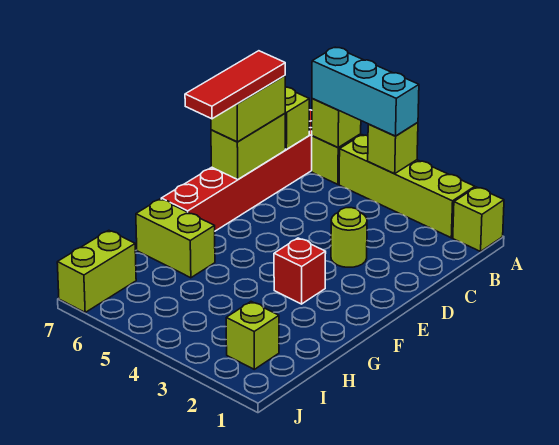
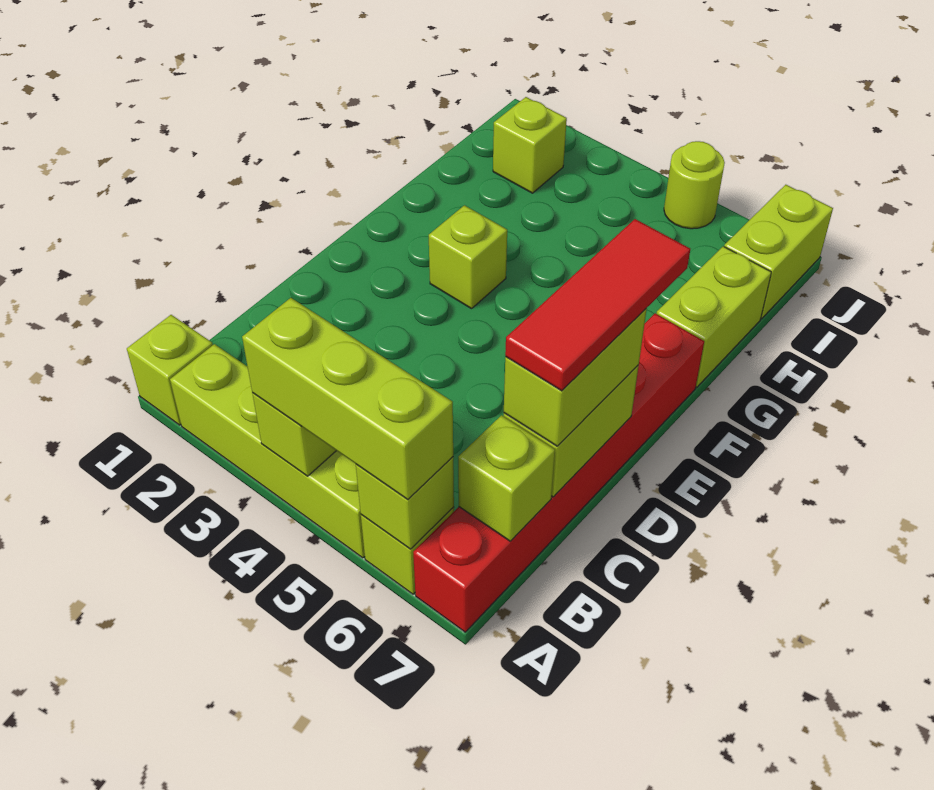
cyan brick A4:A6 level 3 -> lime brick A4:A6 level 3
lime round brick D3 level 1 -> lime round brick J5 level 1
red brick F3 level 1 -> lime brick F3 level 1
lime brick G6:G7 level 1 -> lime brick G7:H7 level 1

